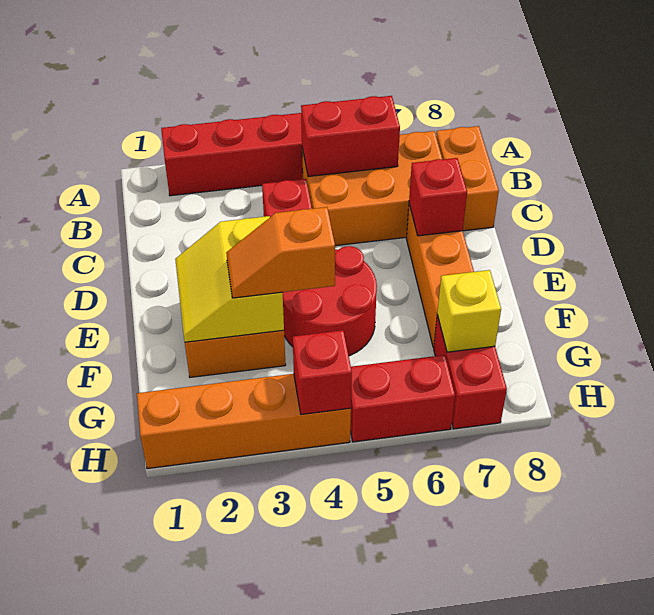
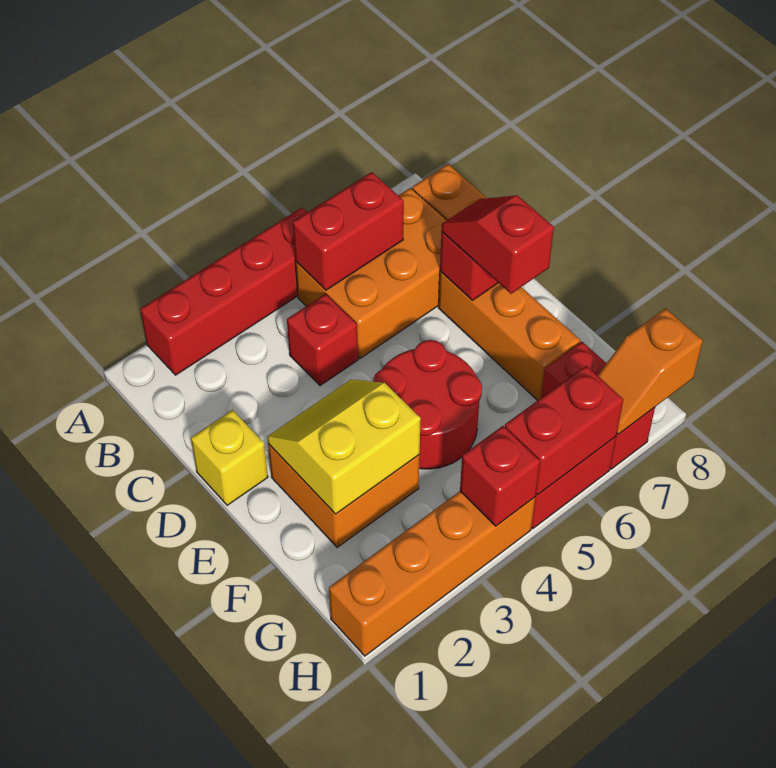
none -> red slope D7:E7 level 3 top E
yellow slope E2:F3 level 2 top 3 -> yellow slope E2:F3 level 2 top F
orange slope F3:F4 level 3 top 4 -> orange slope H7:H8 level 2 top 8
yellow brick G7 level 2 -> yellow brick D1 level 1
none -> red brick H5:H6 level 2

